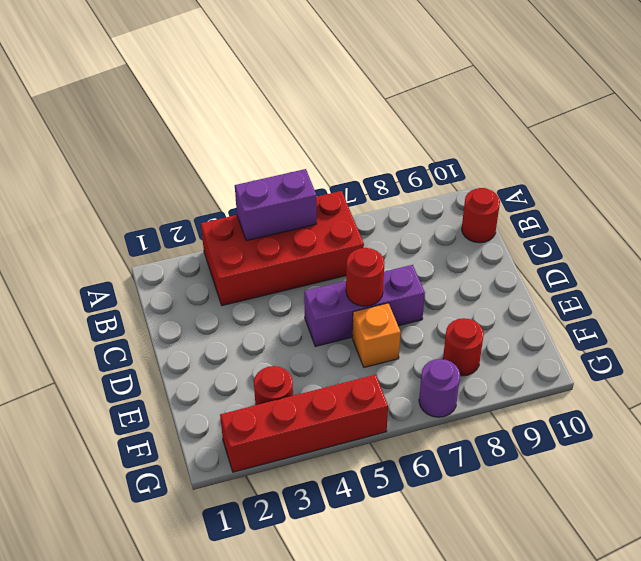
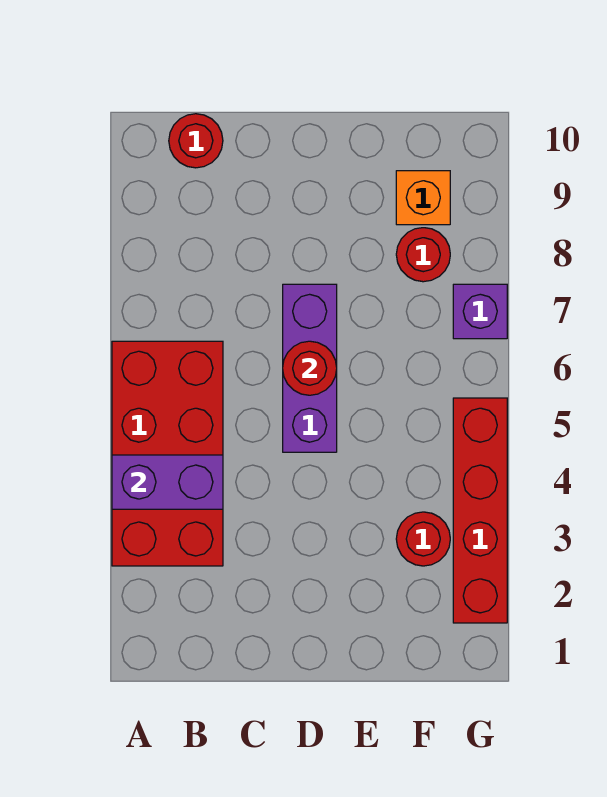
purple brick A4:A5 level 2 -> purple brick A4:B4 level 2
orange brick E6 level 1 -> orange brick F9 level 1
purple round brick G7 level 1 -> purple brick G7 level 1

